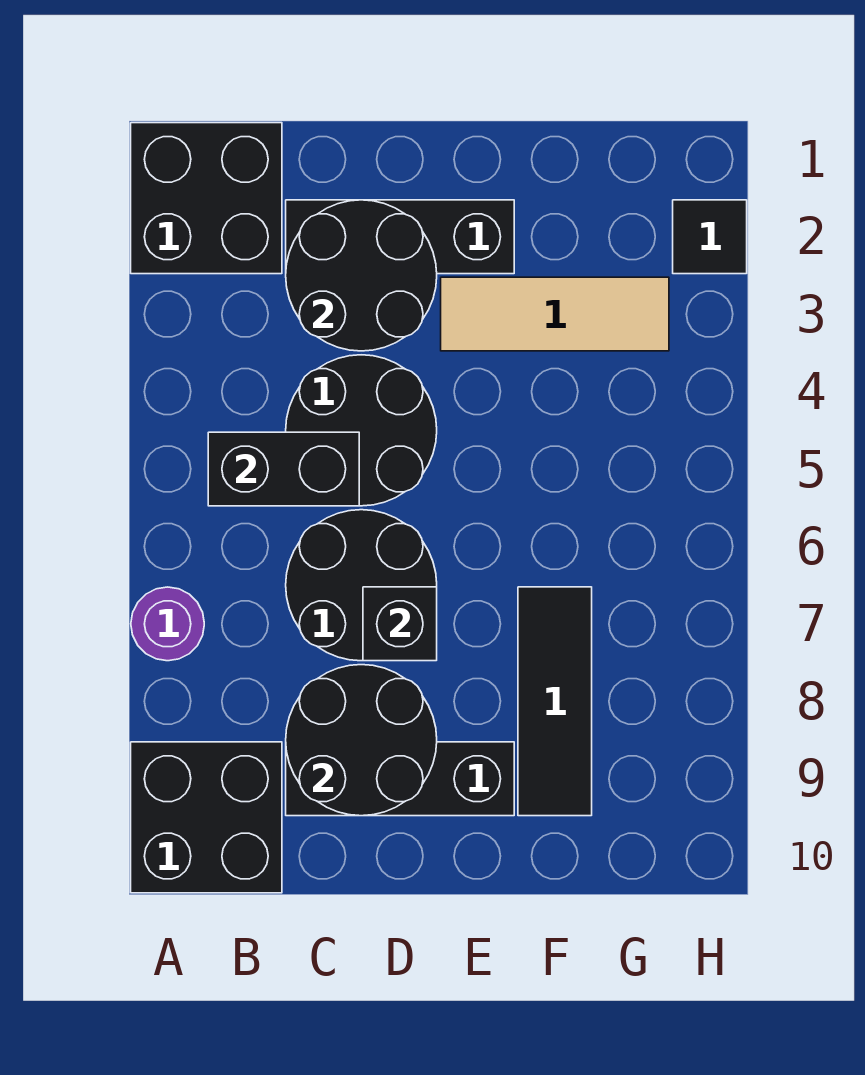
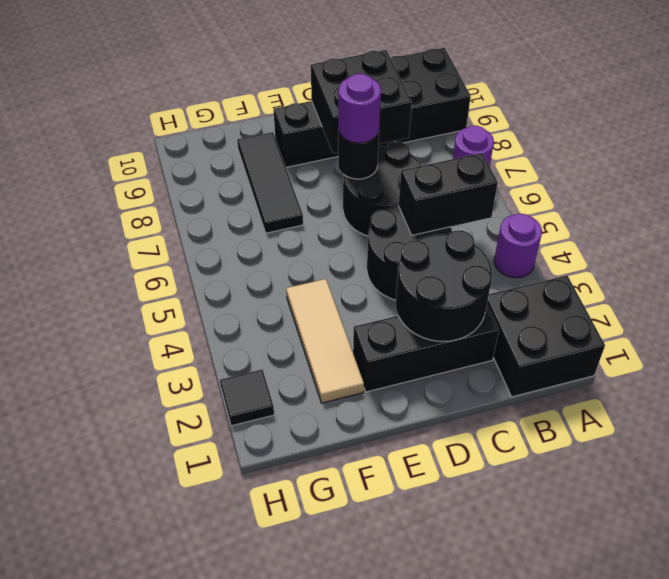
none -> purple round brick A4 level 1
black round brick C8:D9 level 2 -> black brick C8:D9 level 2
black brick D7 level 2 -> black round brick D7 level 2
none -> purple round brick D7 level 3
tan tile E3:G3 level 1 -> tan tile F2:F4 level 1

